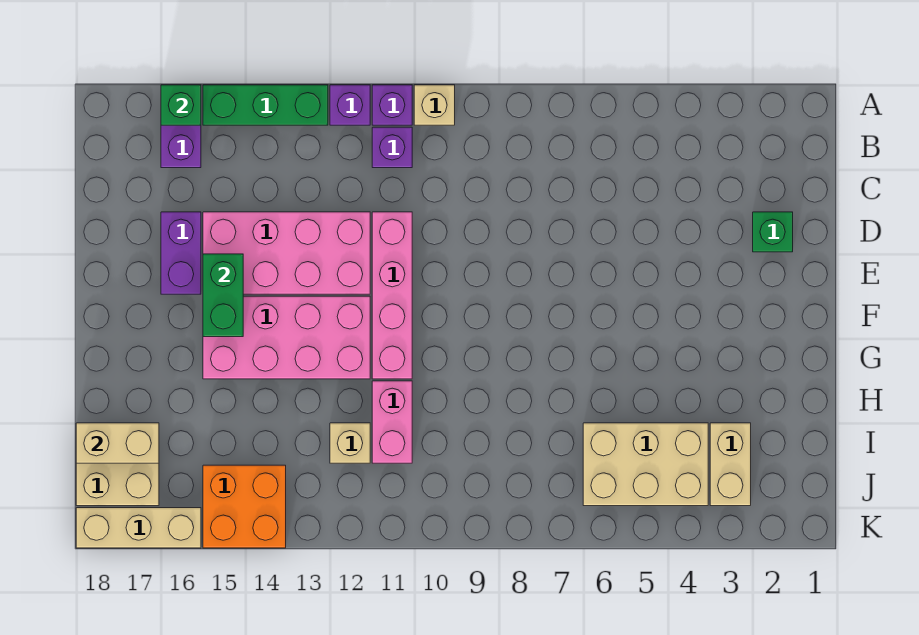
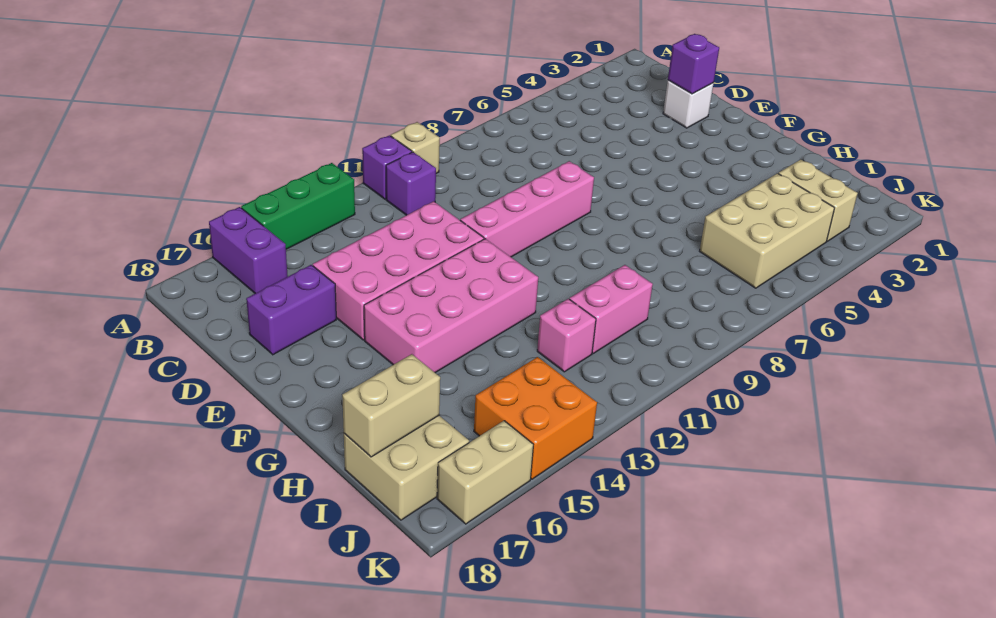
purple brick A12 level 1 -> purple brick D2 level 2
green brick A16 level 2 -> none
green brick D2 level 1 -> white brick D2 level 1
pink brick D11:G11 level 1 -> pink brick E8:E11 level 1
purple brick D16:E16 level 1 -> purple brick D16:D17 level 1
green brick E15:F15 level 2 -> none
pink brick H11:I11 level 1 -> pink brick I10:I11 level 1
tan brick I12 level 1 -> pink brick I12 level 1
tan brick K16:K18 level 1 -> tan brick K16:K17 level 1

